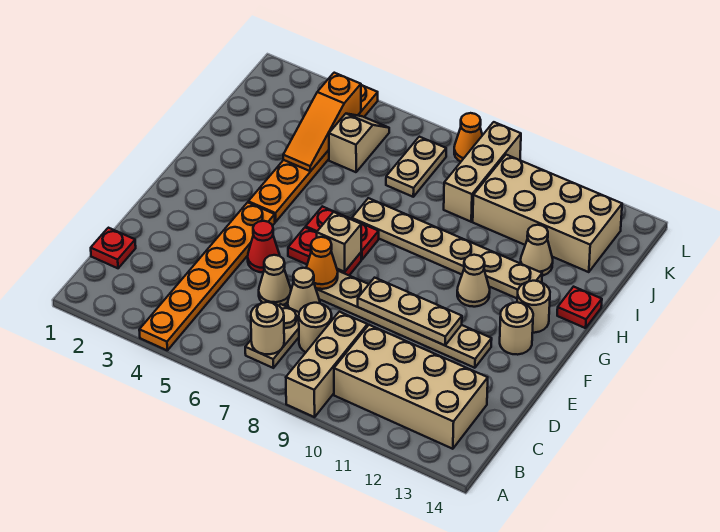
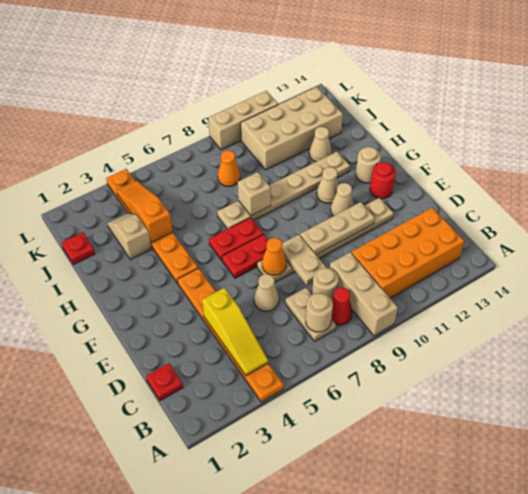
none -> yellow slope B4:D4 level 2 top D
tan brick B10:C13 level 1 -> orange brick B10:C13 level 1
tan cone D7 level 1 -> tan cone F11 level 1
red cone E5 level 1 -> red cone B8 level 1
tan brick F7 level 2 -> tan brick H8 level 2
tan round brick F13 level 1 -> red round brick F13 level 1
red plate H14 level 1 -> red plate J1 level 1
orange slope I4:K4 level 2 top K -> orange slope I4:K4 level 2 top I
tan slope J5:K5 level 1 top J -> tan slope I3:J3 level 1 top I
tan plate J7:K7 level 1 -> tan plate D8:E8 level 2
tan brick J9:L9 level 1 -> tan brick L9:L11 level 1
orange cone L8 level 1 -> orange cone J8 level 1

